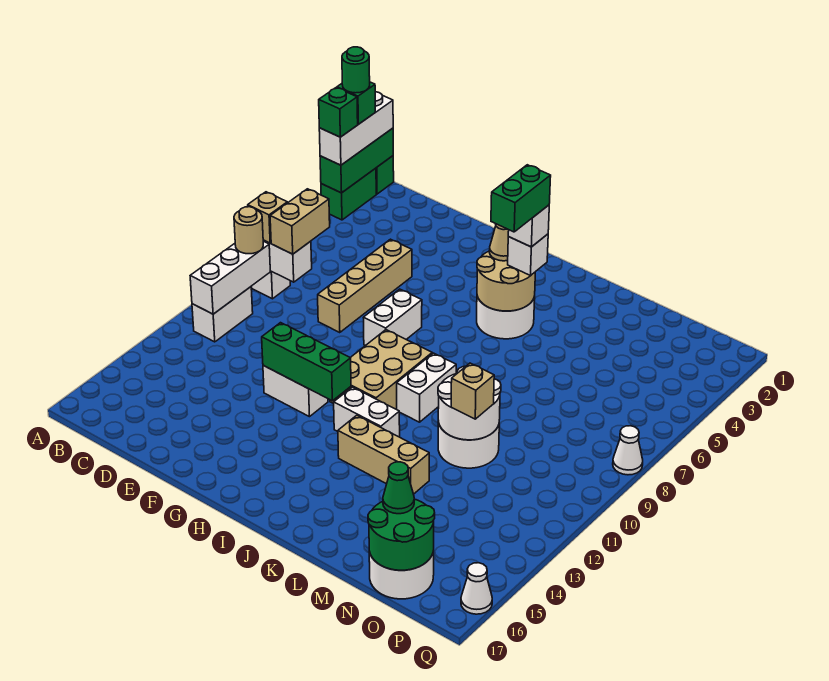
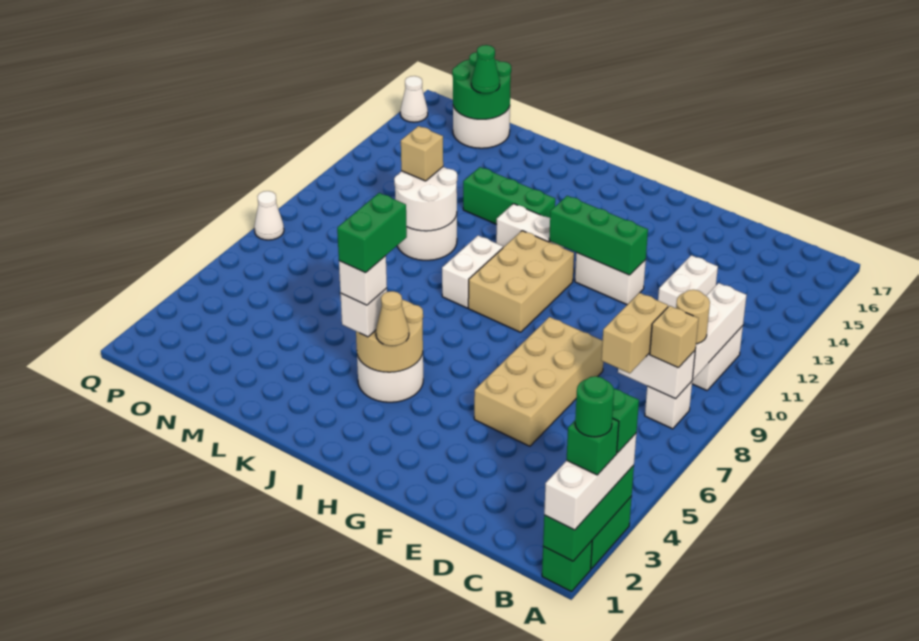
tan brick E5:E8 level 1 -> tan brick E5:F8 level 1
white brick G7:G8 level 1 -> white brick D12:D13 level 1
tan brick J13:L13 level 1 -> green brick J13:L13 level 1

